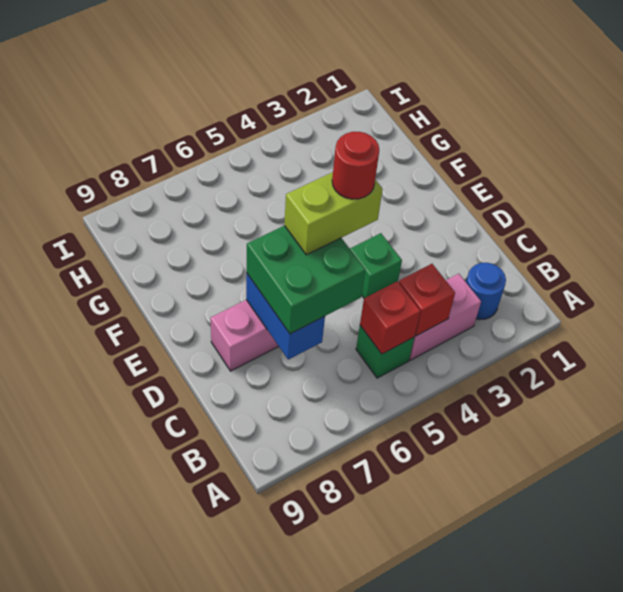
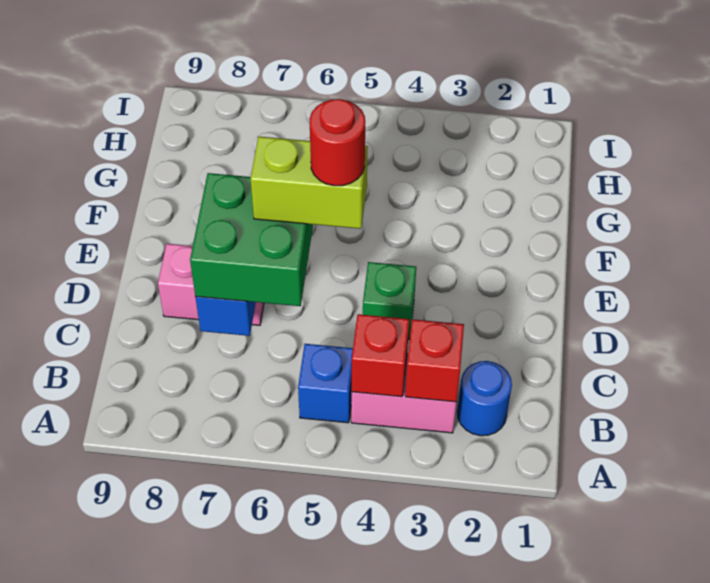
green brick B5 level 1 -> blue brick B5 level 1
red brick B5 level 2 -> red brick B3 level 2

